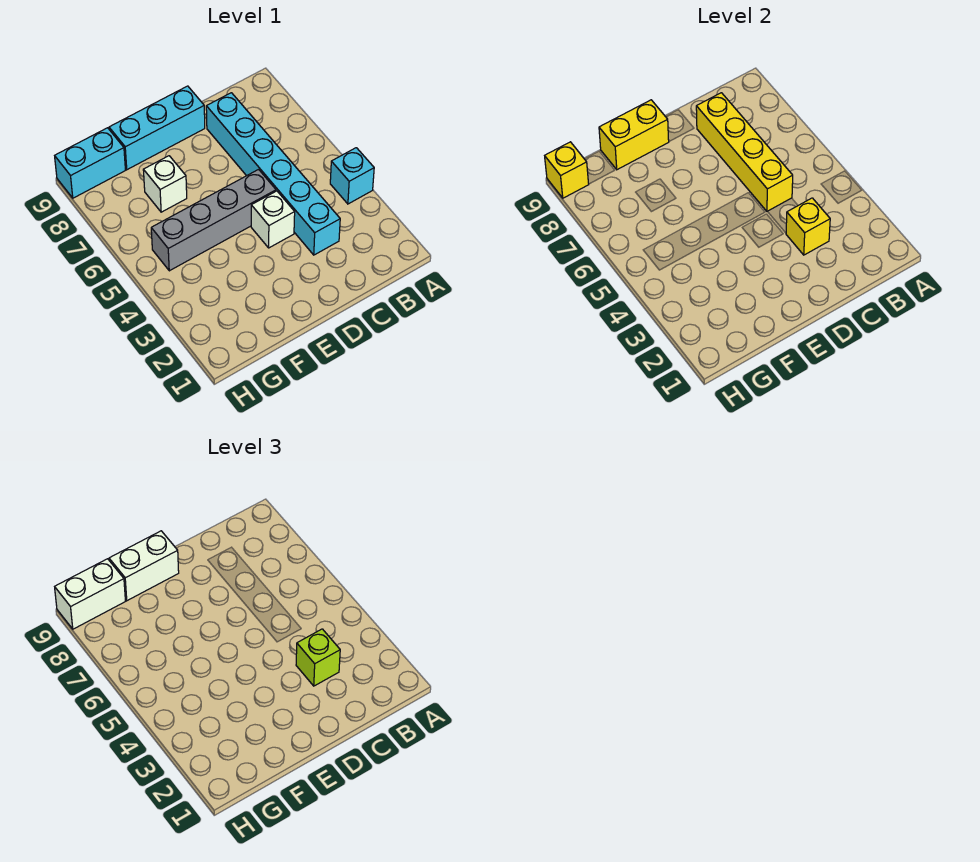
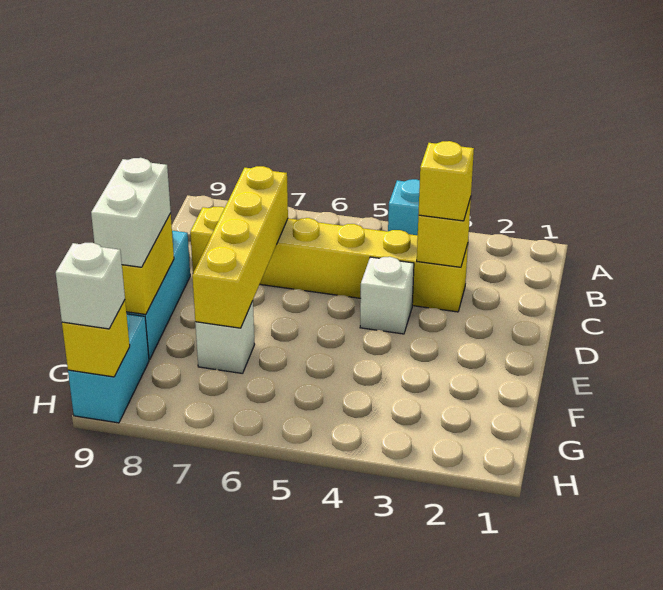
cyan brick C3:C8 level 1 -> yellow brick C3:C8 level 1
lime brick C3 level 3 -> yellow brick C3 level 3
yellow brick C5:C8 level 2 -> yellow brick C7:F7 level 2
grey brick D5:G5 level 1 -> none
white brick G9:H9 level 3 -> white brick H9 level 3

